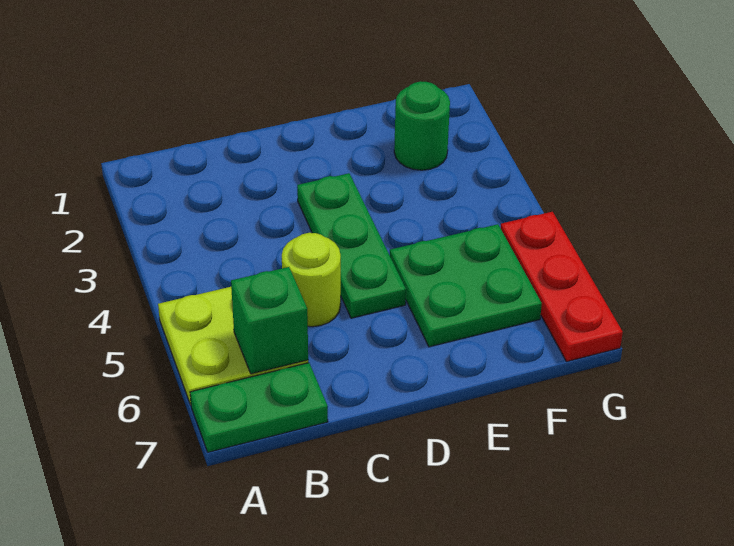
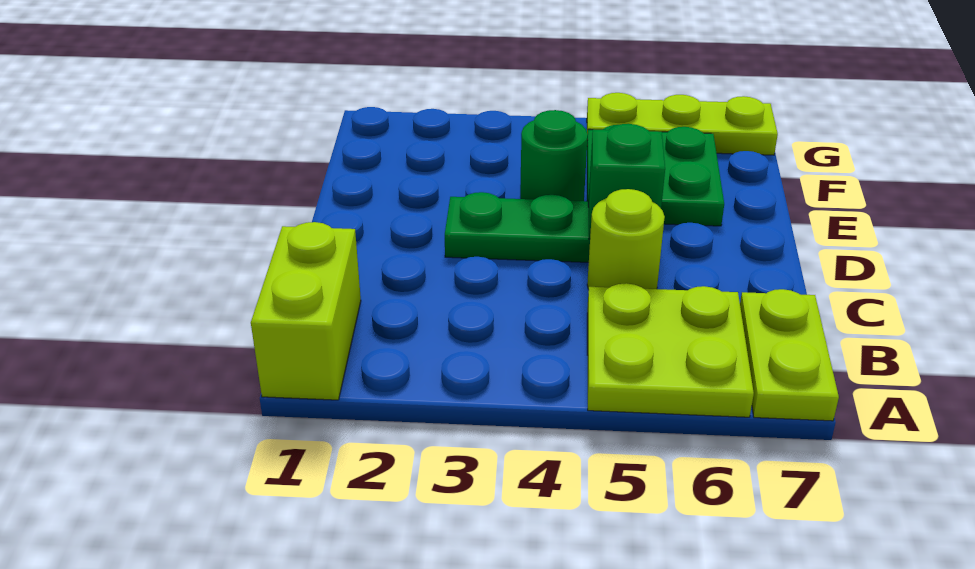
none -> lime brick A1:B1 level 1
green plate A7:B7 level 1 -> lime plate A7:B7 level 1
green brick B6 level 2 -> green brick D5 level 2
green round brick F2 level 1 -> green round brick E4 level 1
red plate G5:G7 level 1 -> lime plate G5:G7 level 1

